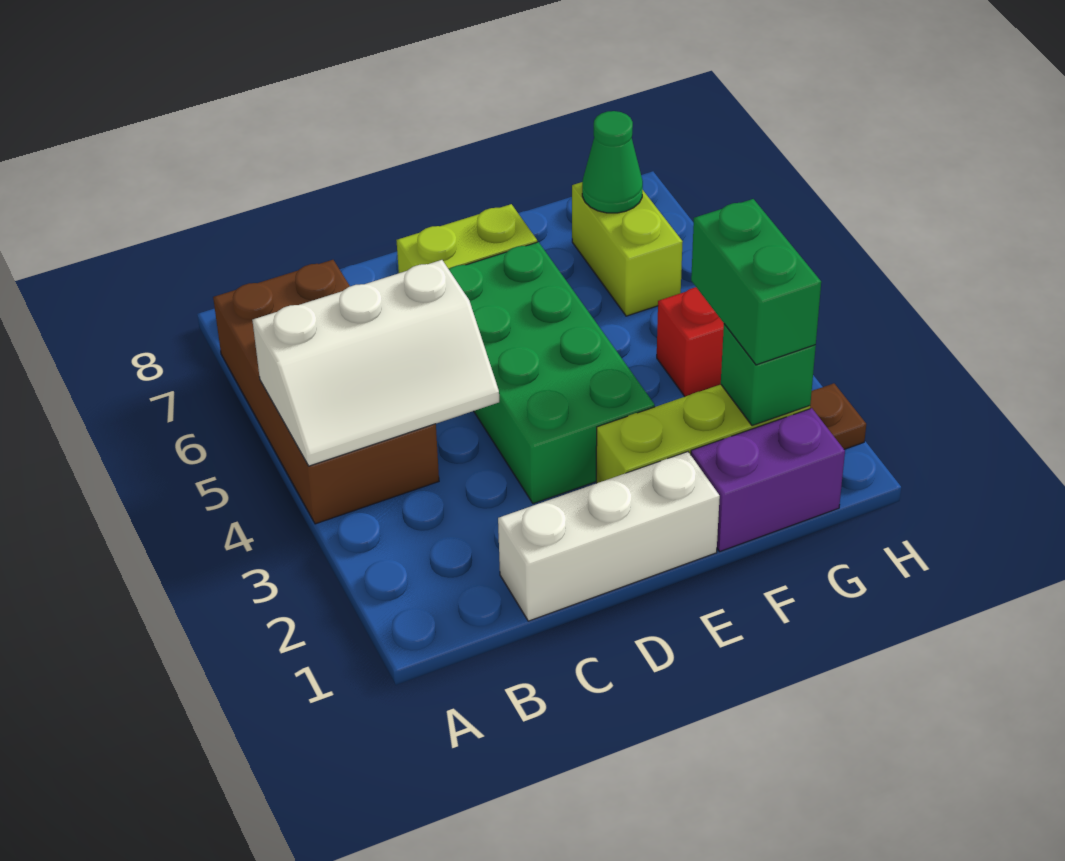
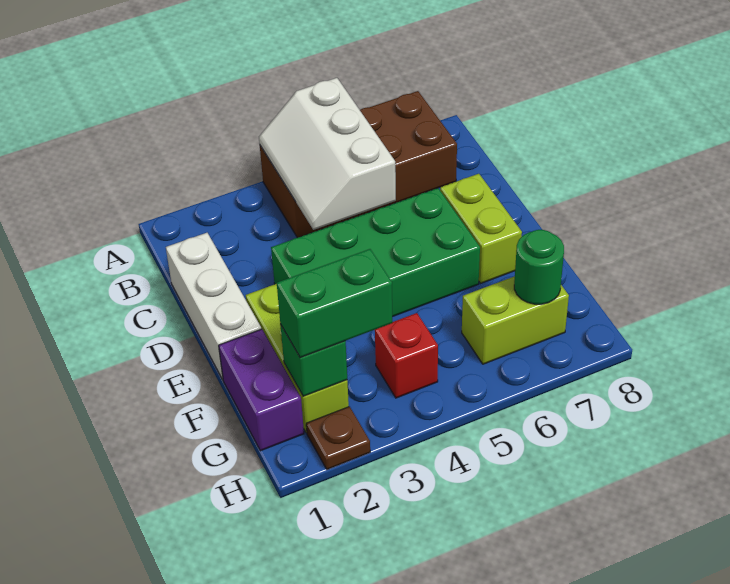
green cone G7 level 2 -> green round brick G7 level 2

